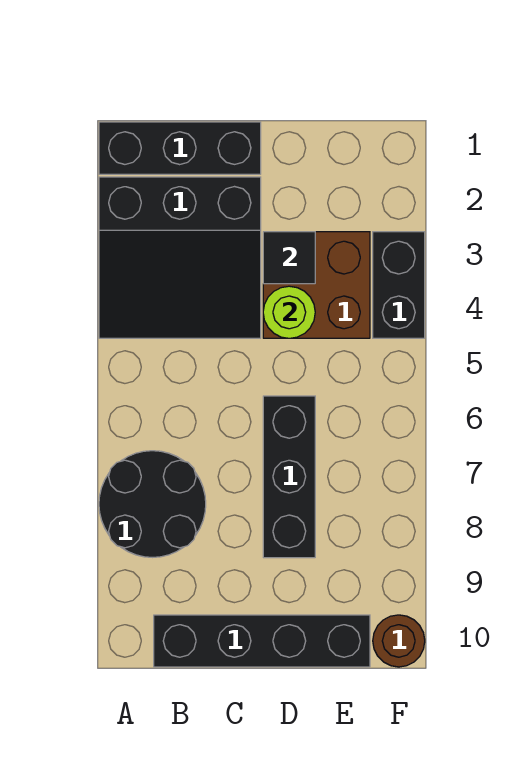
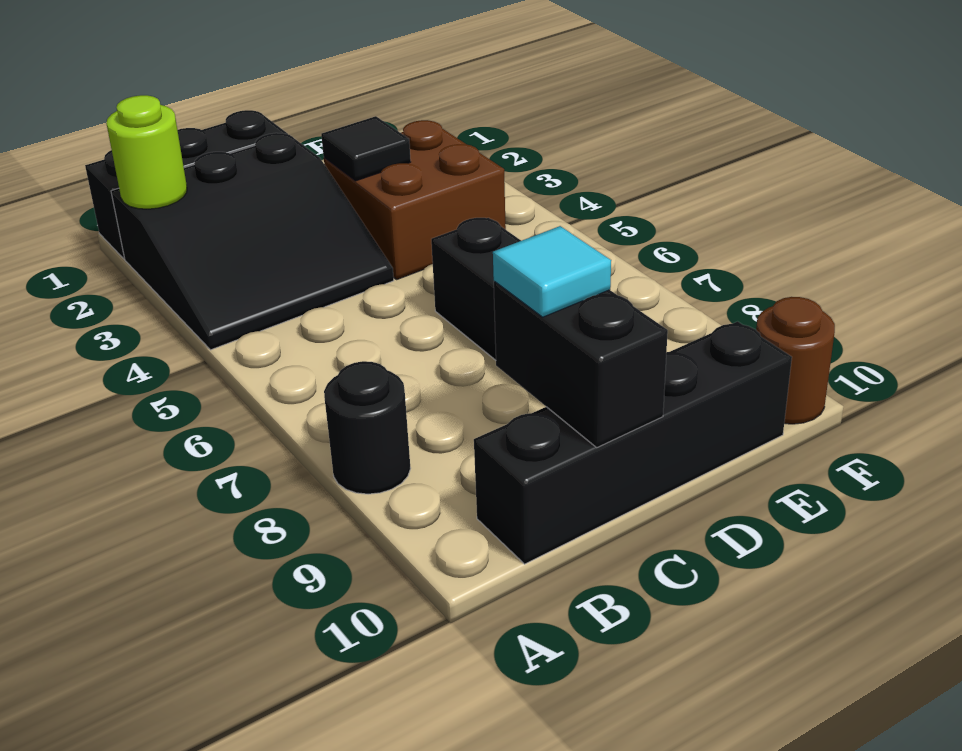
black round brick A7:B8 level 1 -> black round brick A8 level 1
none -> cyan tile C9 level 3
lime round brick D4 level 2 -> lime round brick A2 level 2
black brick F3:F4 level 1 -> black brick C9:C10 level 2

